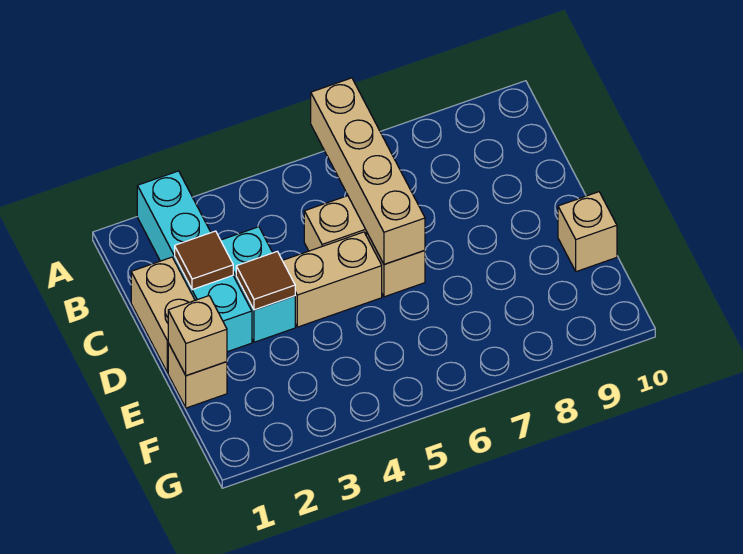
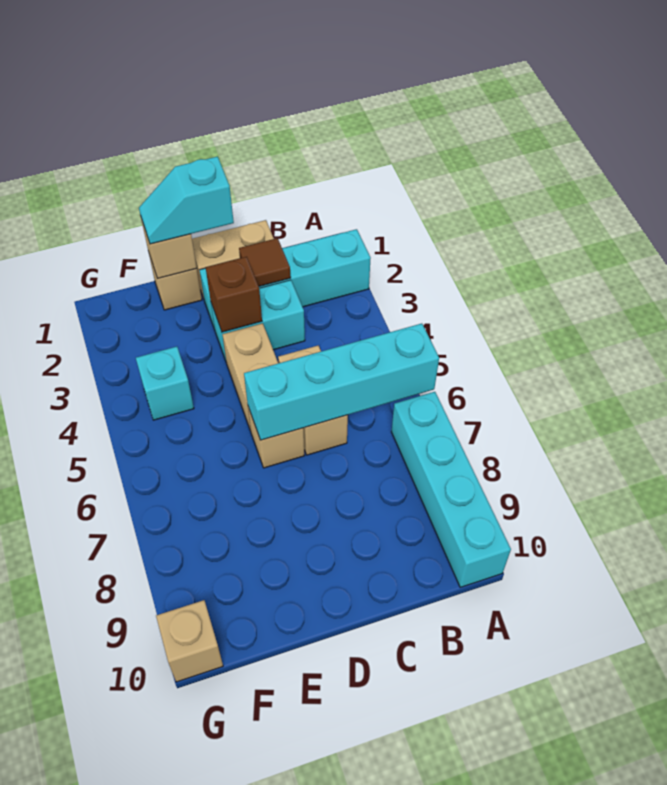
tan brick A6:D6 level 2 -> cyan brick A6:D6 level 2
none -> cyan brick A7:A10 level 1
none -> cyan slope D1:E1 level 3 top D
brown tile D3 level 2 -> brown brick D3 level 2
tan brick E10 level 1 -> tan brick G10 level 1
none -> cyan brick F4 level 1

